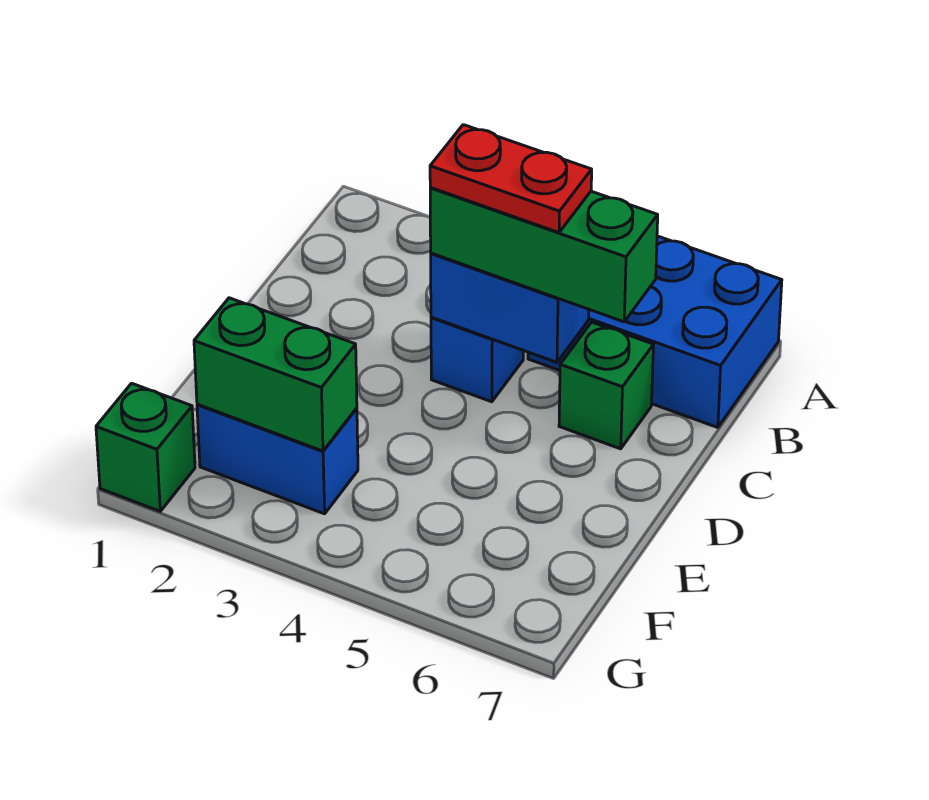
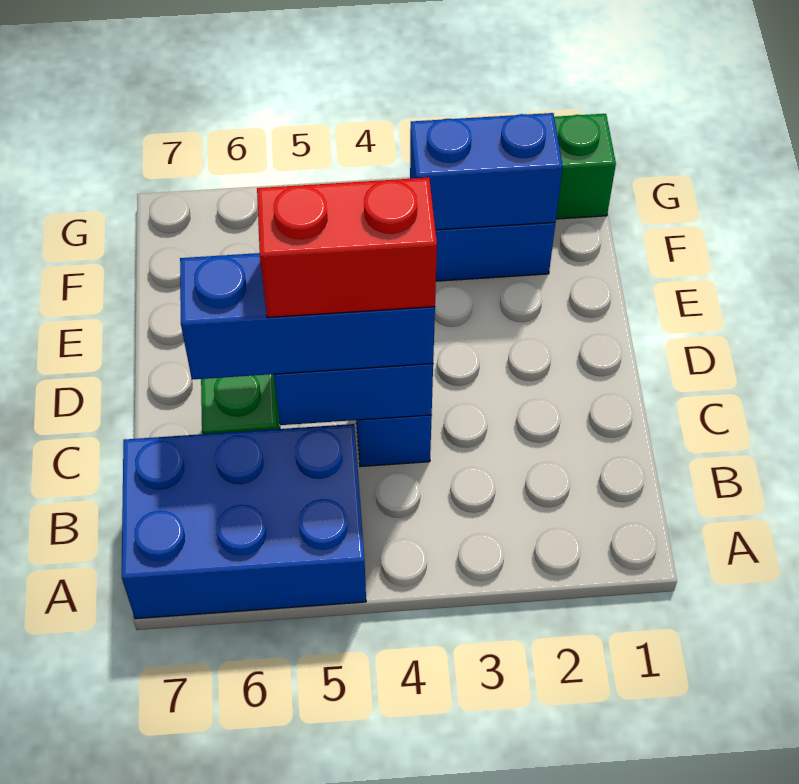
green brick C4:C6 level 3 -> blue brick C4:C6 level 3
red plate C4:C5 level 4 -> red brick C4:C5 level 4
green brick F2:F3 level 2 -> blue brick F2:F3 level 2

